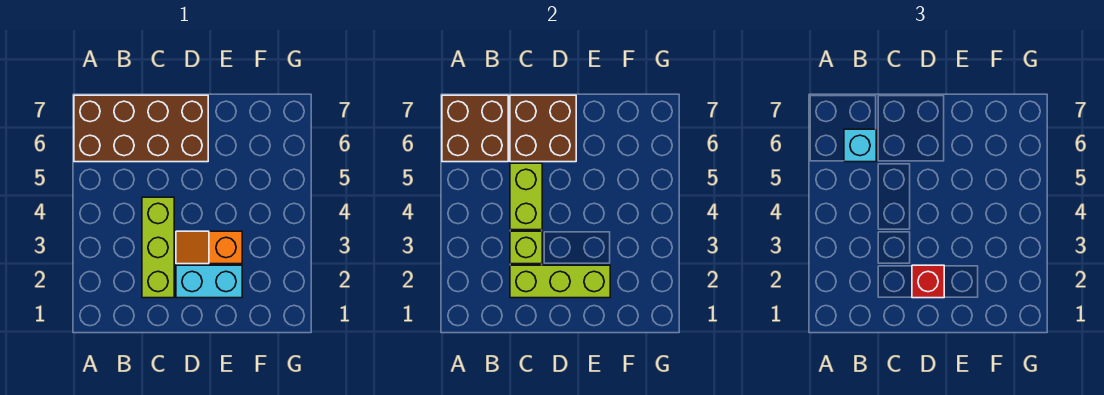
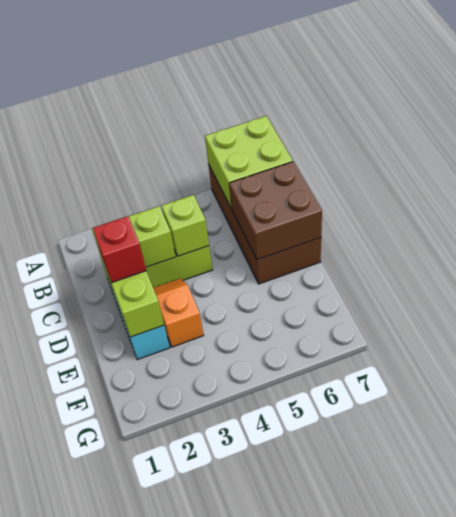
brown brick A6:B7 level 2 -> lime brick A6:B7 level 2
cyan brick B6 level 3 -> none
lime brick C4:C5 level 2 -> lime brick C4 level 2

